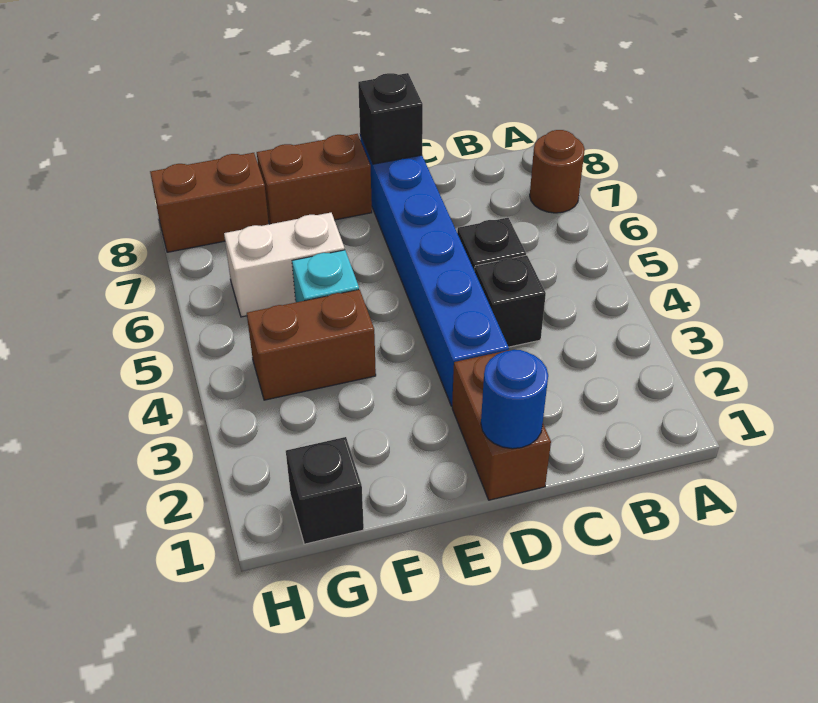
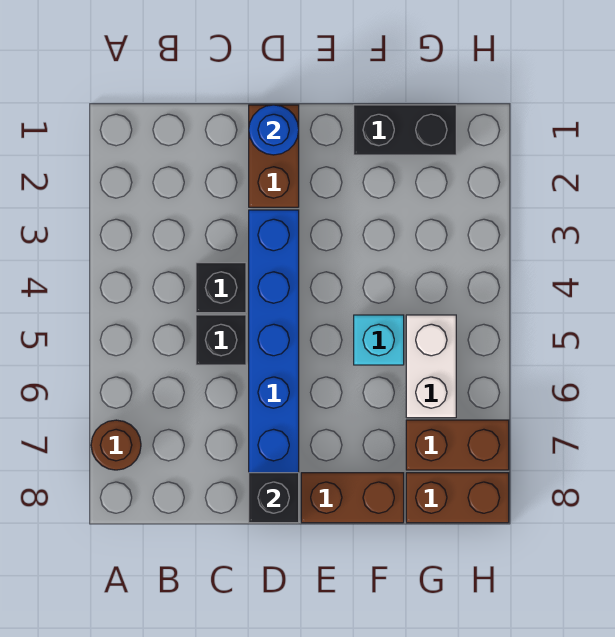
brown brick F4:G4 level 1 -> brown brick G7:H7 level 1
white brick F6:G6 level 1 -> white brick G5:G6 level 1
black brick G1 level 1 -> black brick F1:G1 level 1

